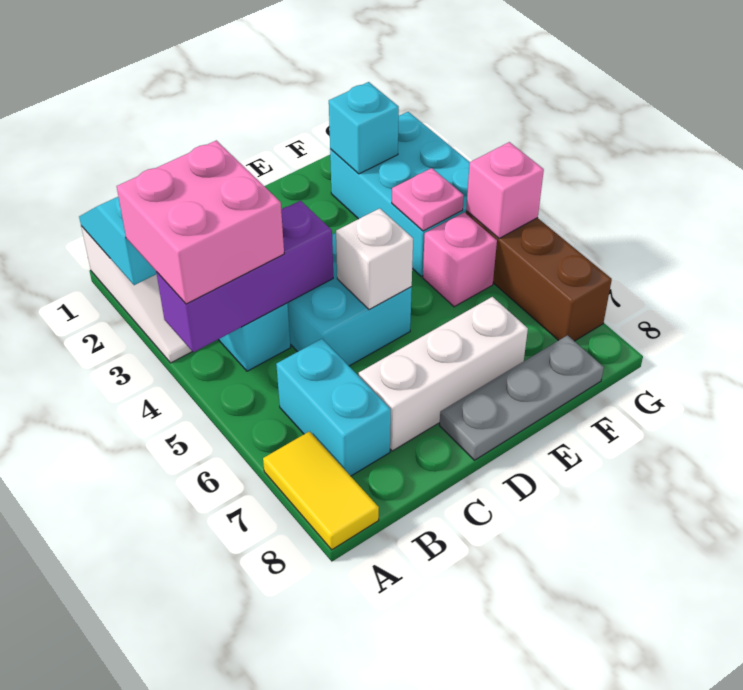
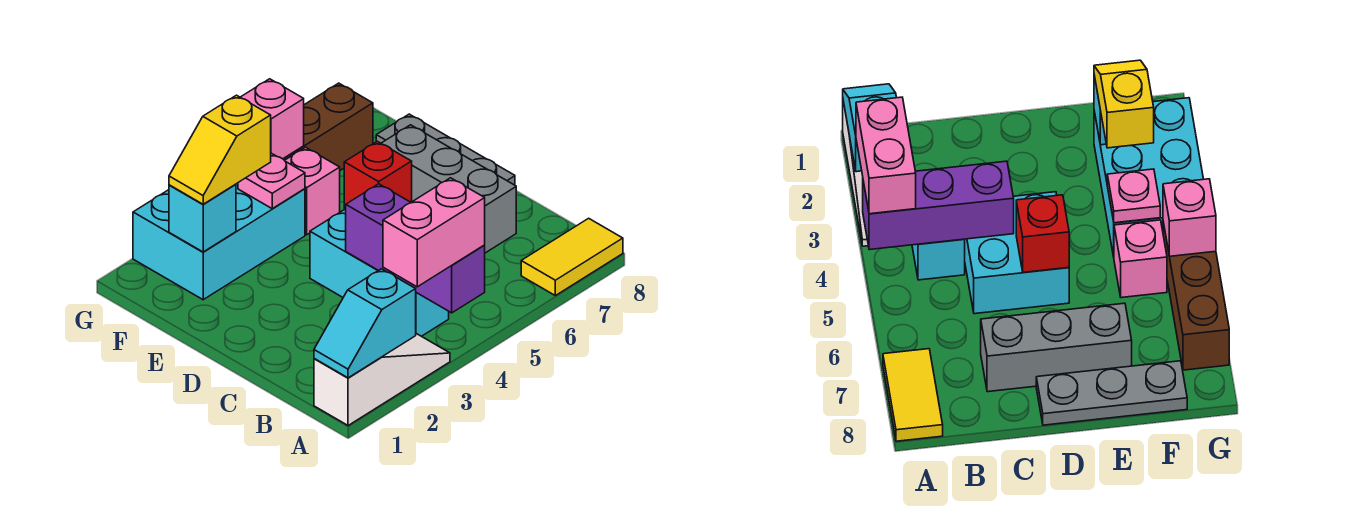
pink brick A3:B4 level 3 -> pink brick A3:A4 level 3
cyan brick B6:B7 level 1 -> none
white brick C7:E7 level 1 -> grey brick C7:E7 level 1
white brick D5 level 2 -> red brick D5 level 2
none -> yellow slope F2:F3 level 3 top 3

